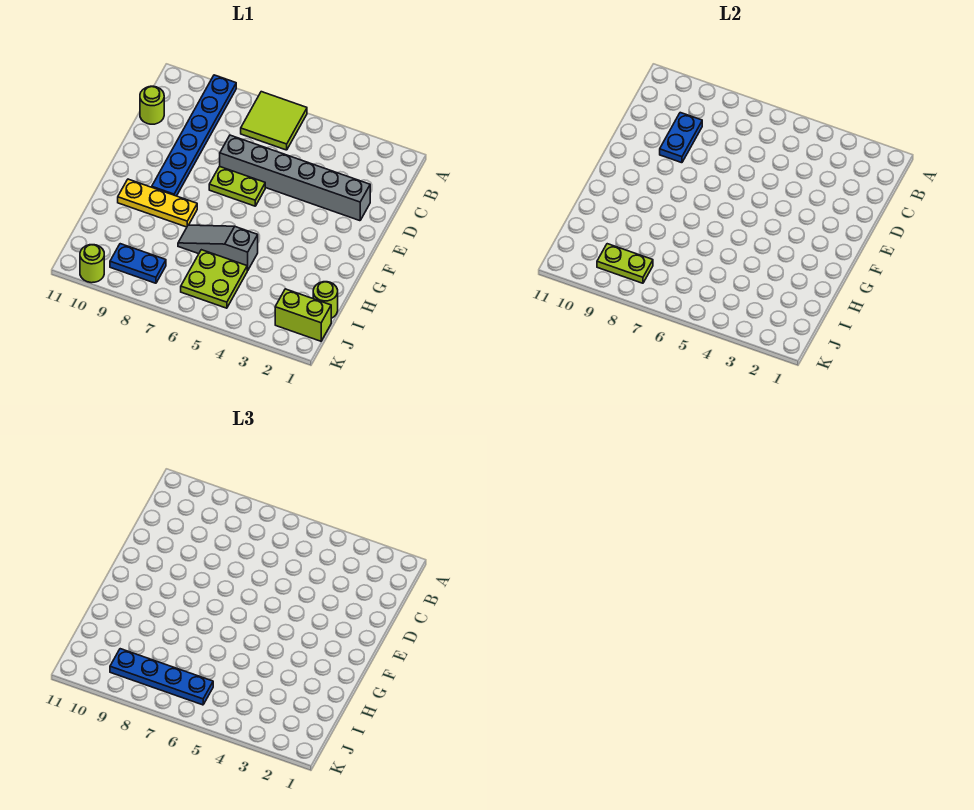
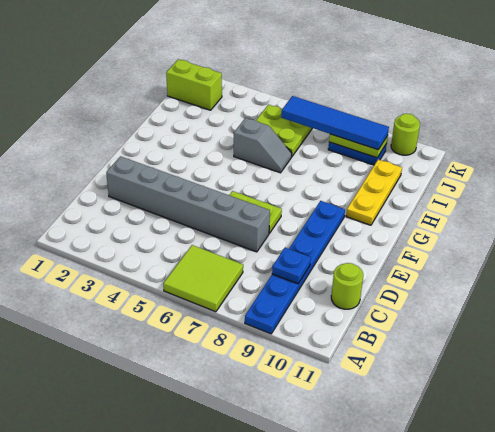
blue plate C9:D9 level 2 -> blue plate C9 level 2
yellow plate G8:G10 level 1 -> yellow plate G10:I10 level 1
grey slope H5:H7 level 1 top 5 -> grey slope H5:H6 level 1 top 5
lime round brick I1 level 1 -> none
blue plate J6:J9 level 3 -> blue tile J6:J9 level 3

